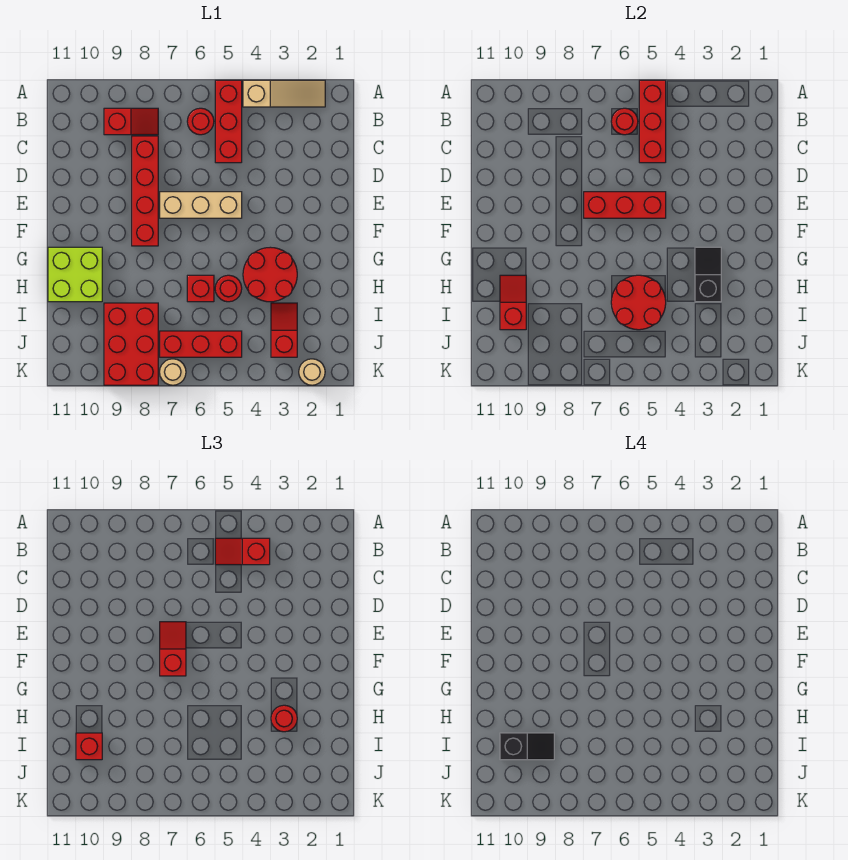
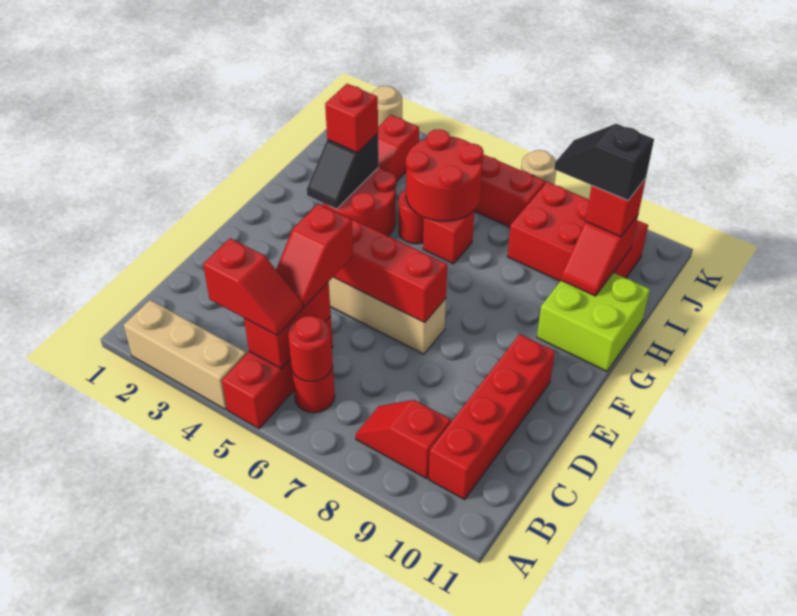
tan slope A2:A4 level 1 top 4 -> tan brick A2:A4 level 1
red brick A5:C5 level 2 -> red brick B5:C5 level 2
red brick C8:F8 level 1 -> red brick B10:E10 level 1
red slope E7:F7 level 3 top F -> red slope C5:D5 level 3 top D
red round brick H3 level 3 -> red brick H3 level 3
red brick I8:K9 level 1 -> red brick I8:J10 level 1

